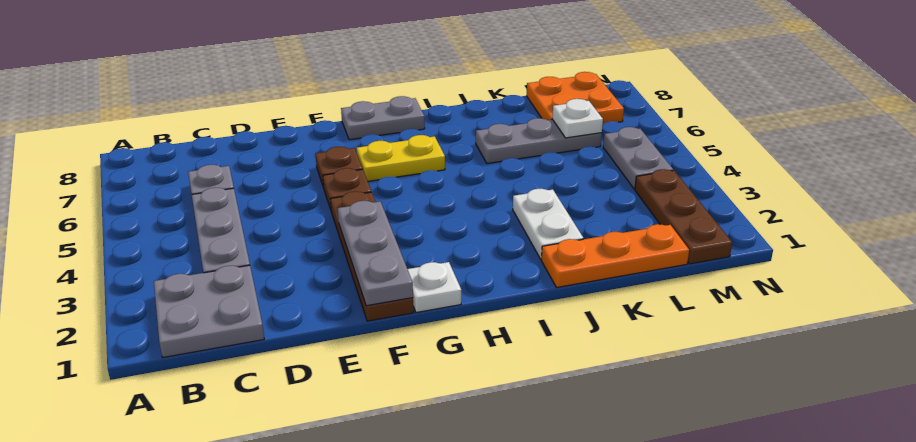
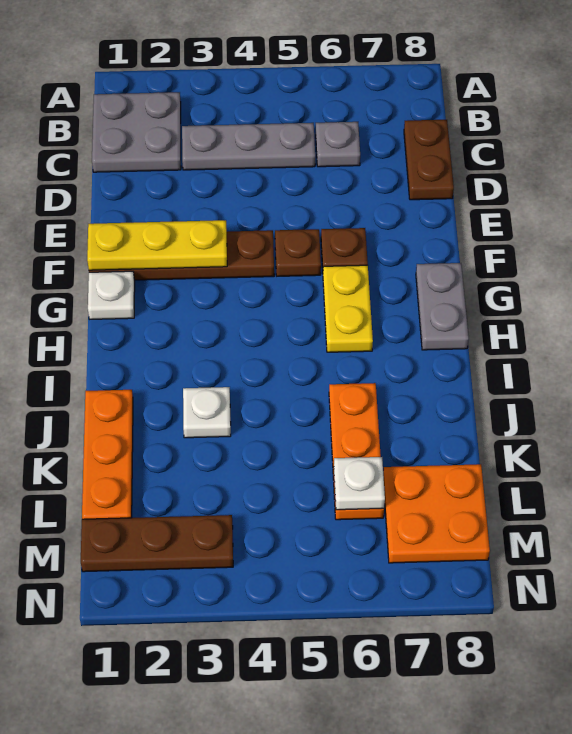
none -> brown plate C8:D8 level 1
grey plate F1:F3 level 2 -> yellow plate F1:F3 level 2
white plate J2:J3 level 1 -> white plate J3 level 1
grey plate J6:L6 level 1 -> orange plate J6:L6 level 1
grey plate M4:M5 level 1 -> none

